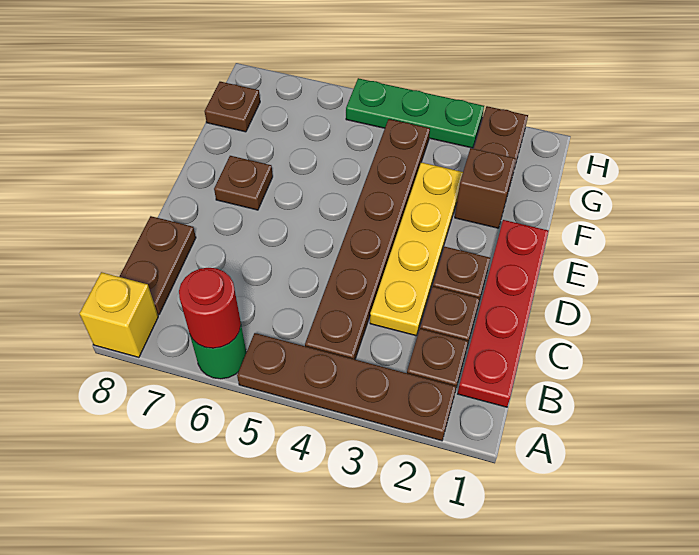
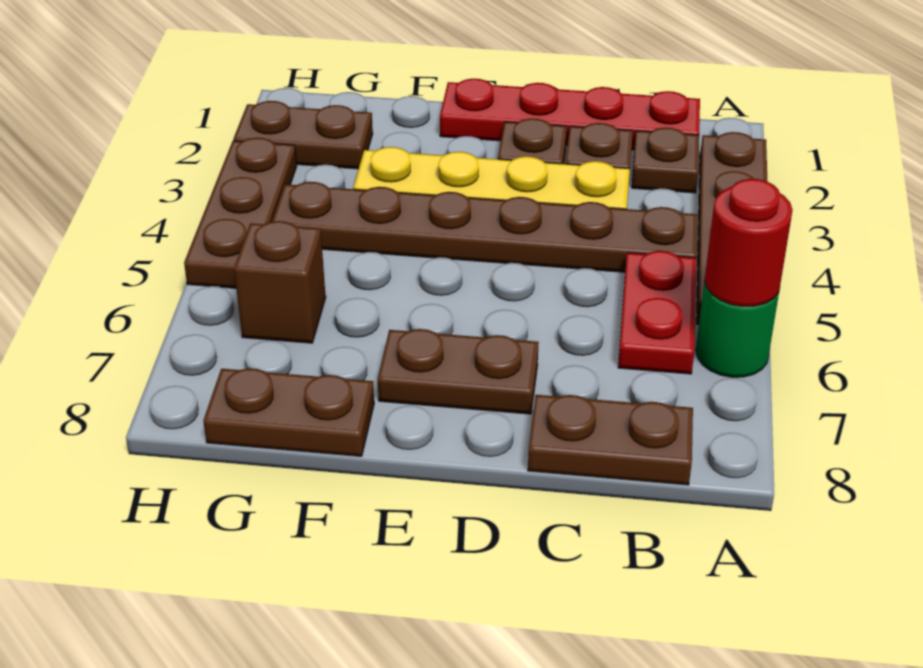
yellow brick A8 level 1 -> none
none -> red plate B5:B6 level 1
brown plate E7 level 1 -> brown plate D7:E7 level 1
brown brick F2 level 1 -> brown brick G6 level 1
brown plate G8 level 1 -> brown plate F8:G8 level 1
green plate H3:H5 level 1 -> brown plate H3:H5 level 1

